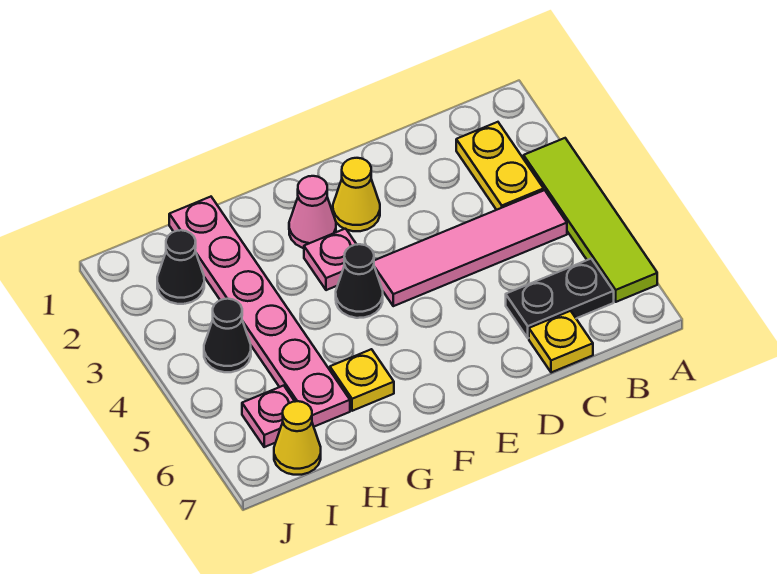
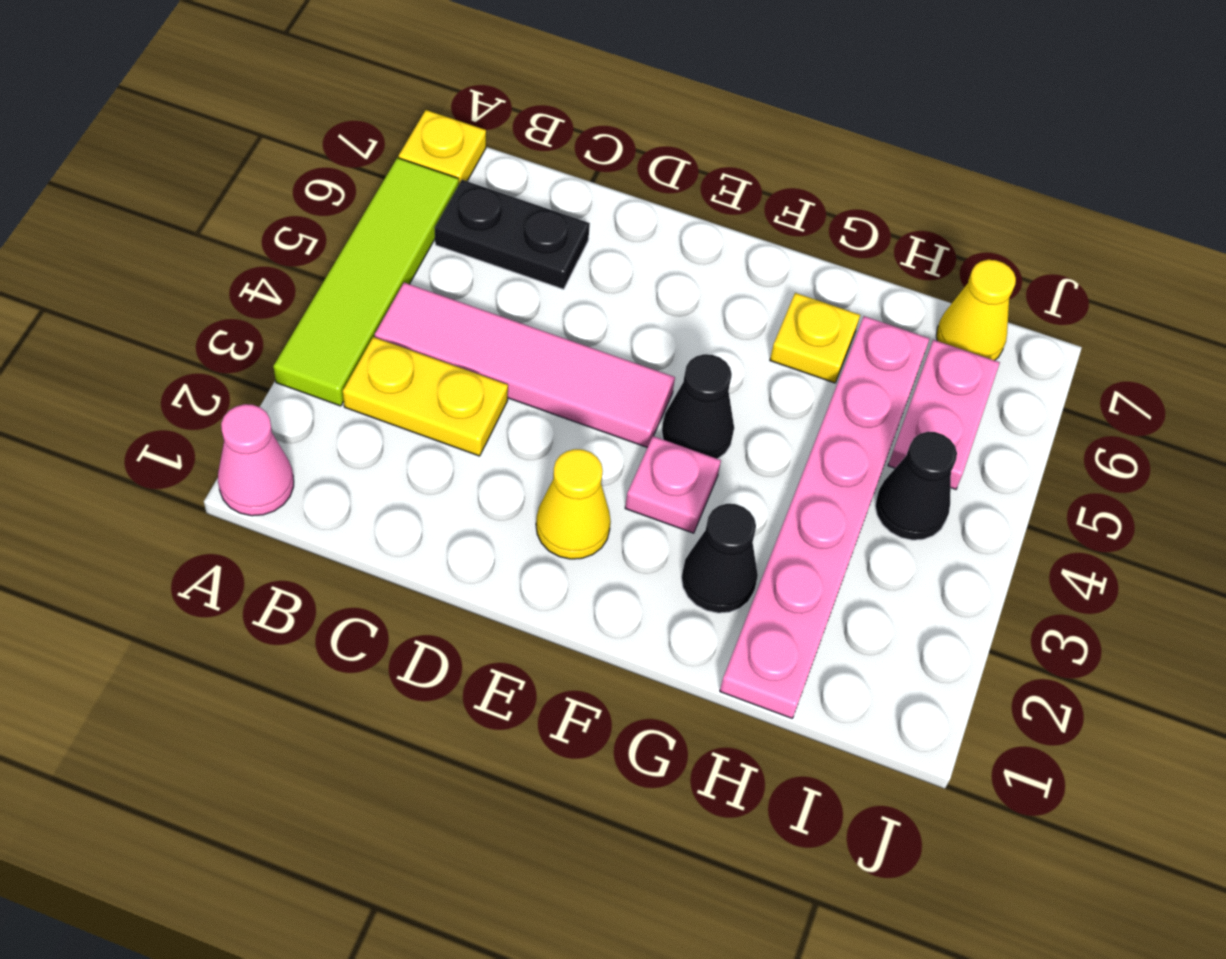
yellow plate B2:B3 level 1 -> yellow plate B3:C3 level 1
yellow plate C7 level 1 -> yellow plate A7 level 1
pink cone F2 level 1 -> pink cone A1 level 1
black cone I2 level 1 -> black cone G2 level 1
pink plate I6 level 1 -> pink plate I5:I6 level 1

